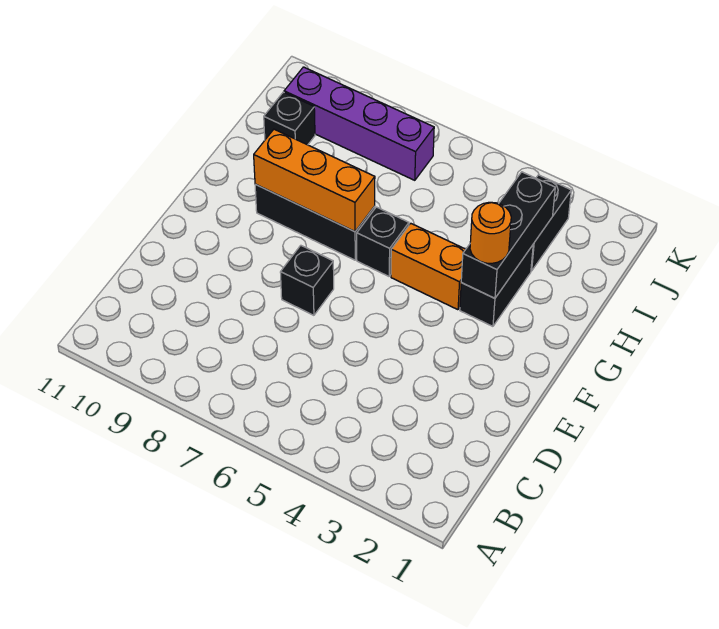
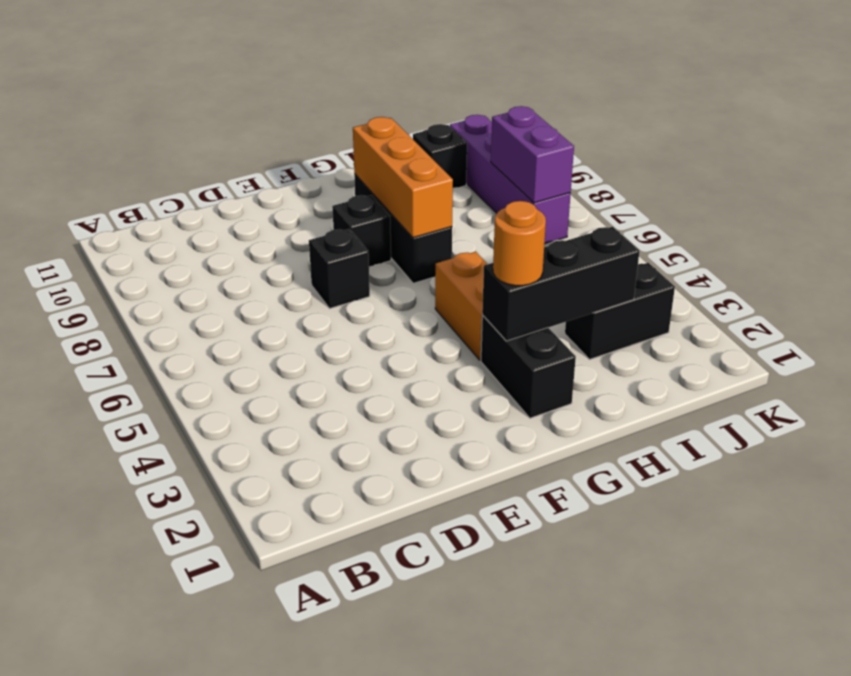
black brick G3:H3 level 1 -> black brick G2:G3 level 1
black brick G6 level 1 -> black brick F8 level 1
none -> purple brick J7:J8 level 2

